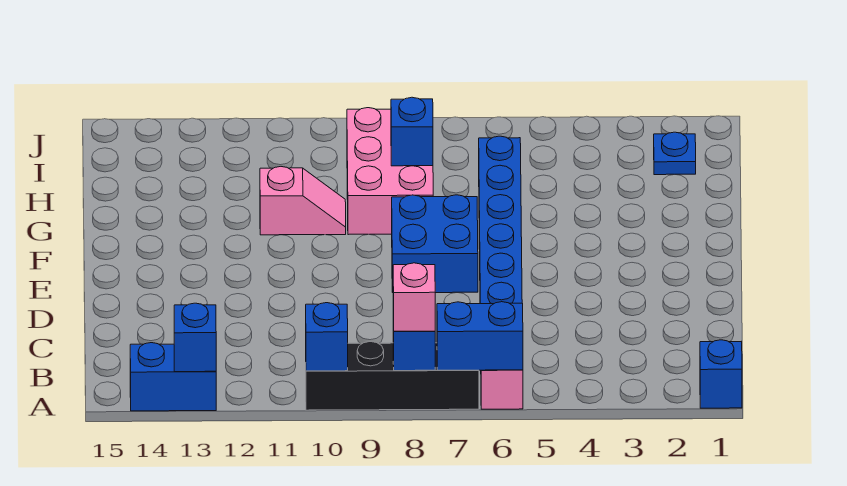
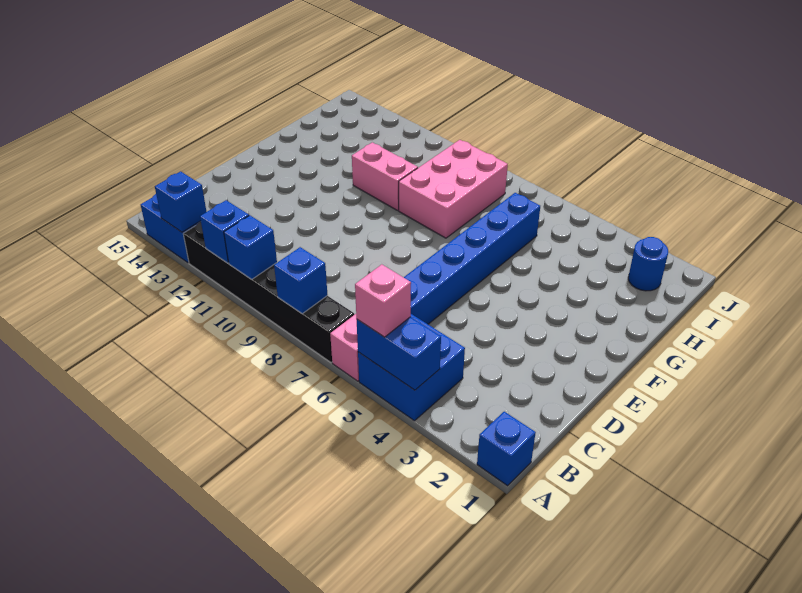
blue brick A6:A7 level 2 -> blue brick A4:A5 level 2
black brick A7:A10 level 1 -> black brick A7:A12 level 1
pink brick A8 level 3 -> pink brick A5 level 3
blue brick E7:F8 level 1 -> blue brick A4:B5 level 1
pink slope G10:G11 level 1 top 11 -> pink brick G10:G11 level 1
blue brick H8 level 2 -> blue brick A11 level 2
blue plate I2 level 1 -> blue round brick I2 level 1

